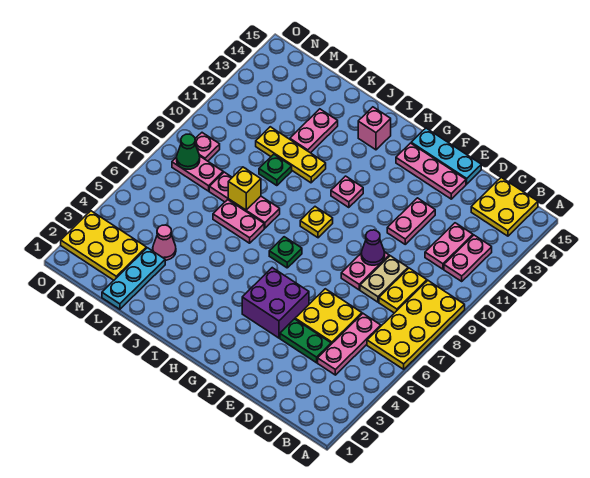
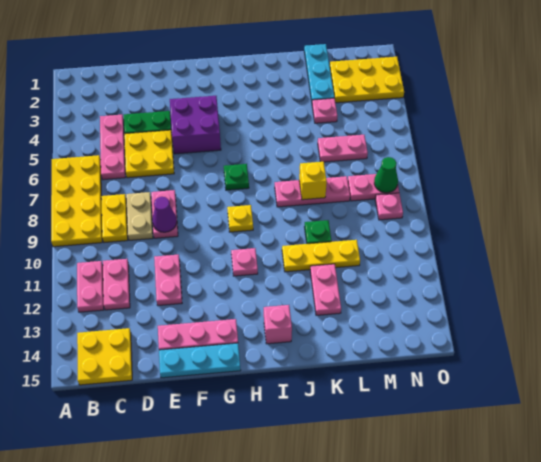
pink plate J7:K7 level 1 -> pink plate L6:M6 level 1
pink cone L4 level 1 -> pink plate L4 level 1

